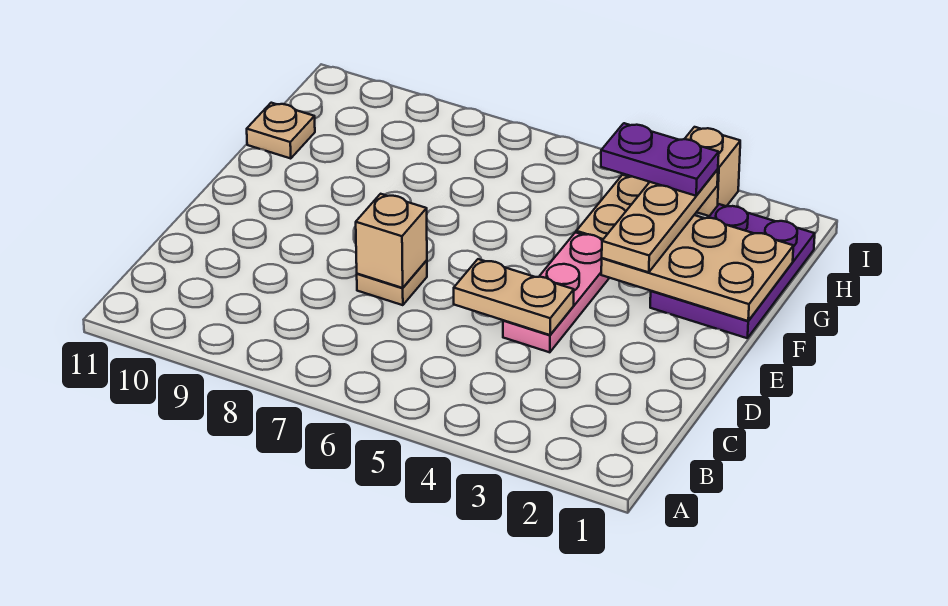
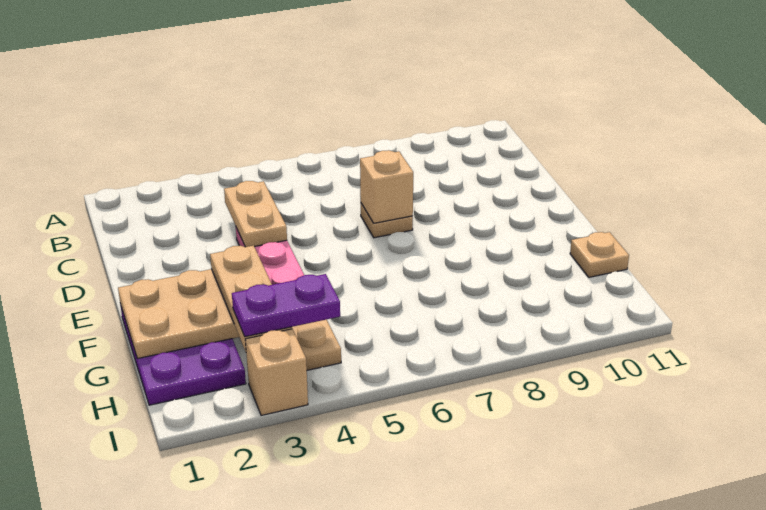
tan plate D4:D5 level 2 -> tan plate C4:D4 level 2

